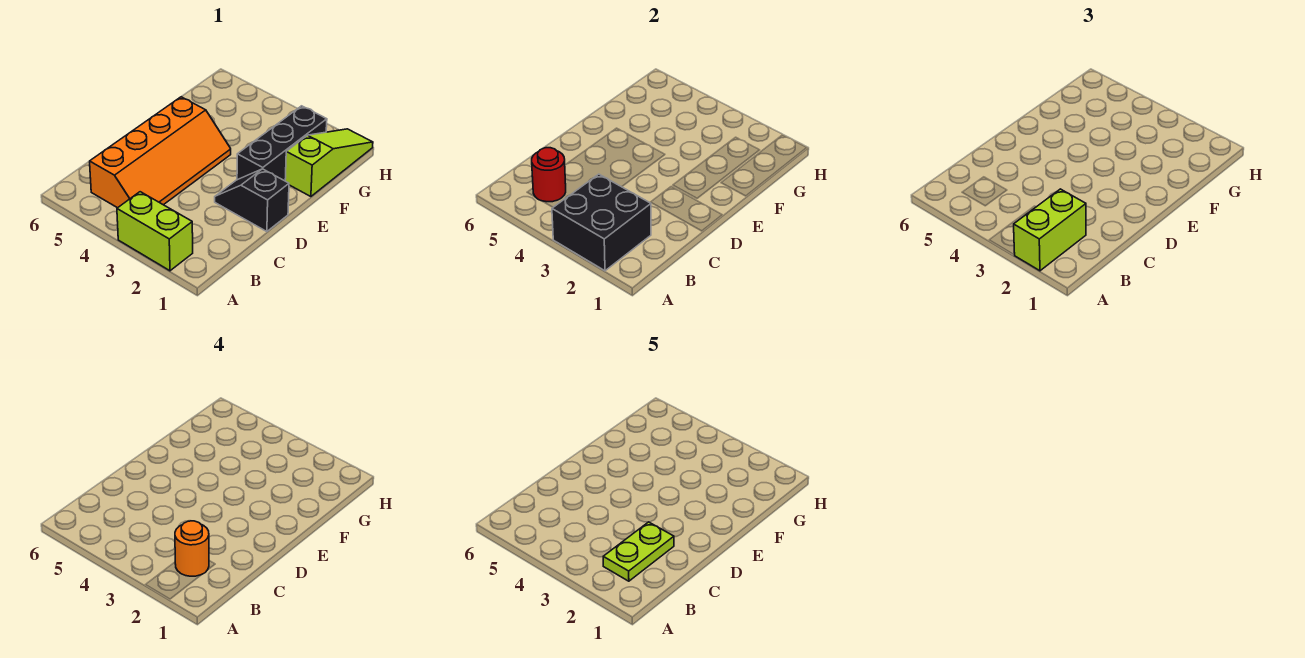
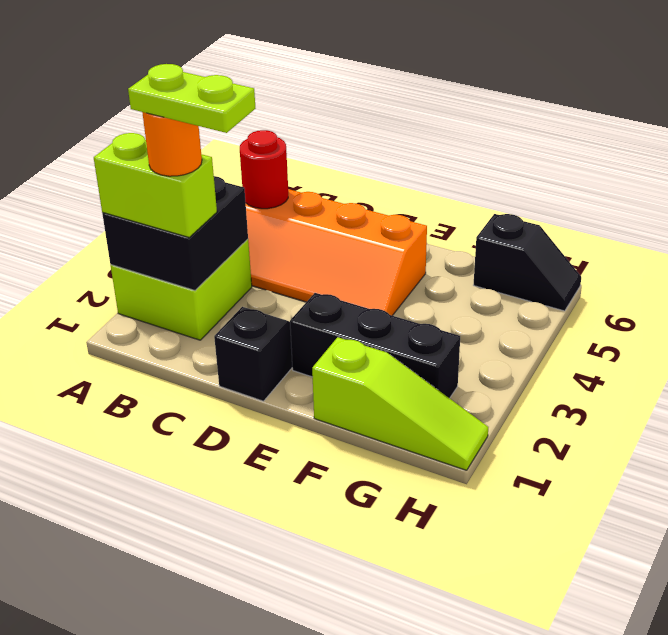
lime brick A2:A3 level 1 -> lime brick A2:B3 level 1
none -> black slope G6:H6 level 1 top G

